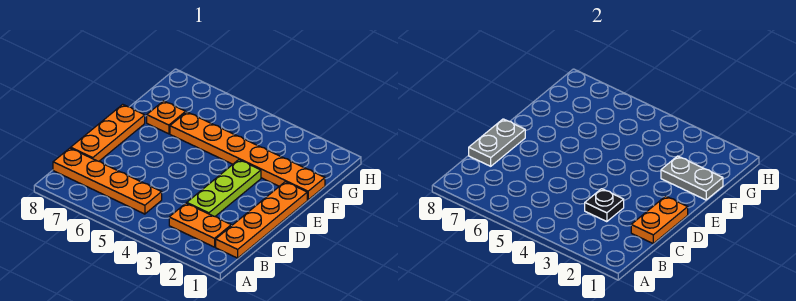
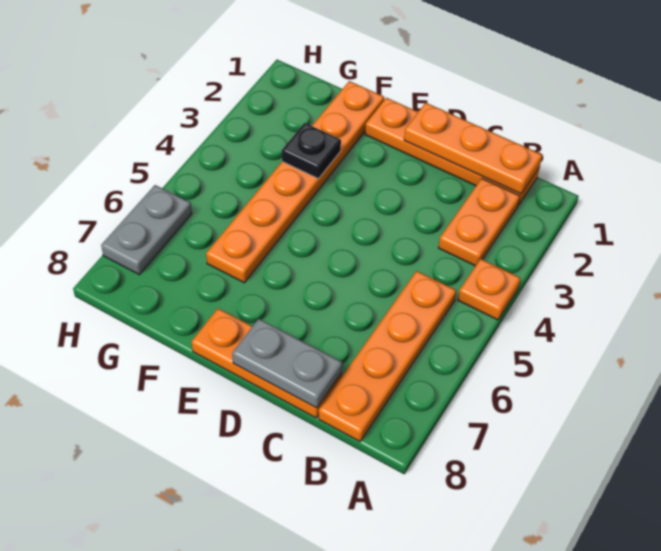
orange plate C1:D1 level 2 -> orange plate B1:D1 level 2
lime plate C3:E3 level 1 -> none
black plate C3 level 2 -> black plate F3 level 2
grey plate F1:F2 level 2 -> grey plate H6:H7 level 1
orange plate F7 level 1 -> orange plate A4 level 1

